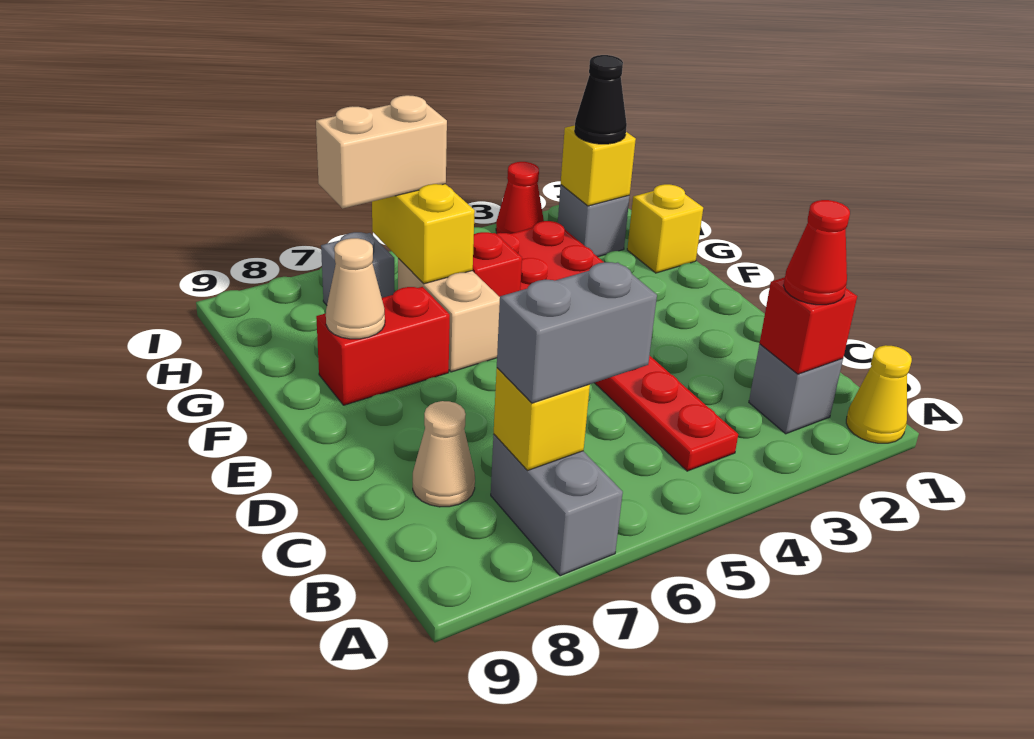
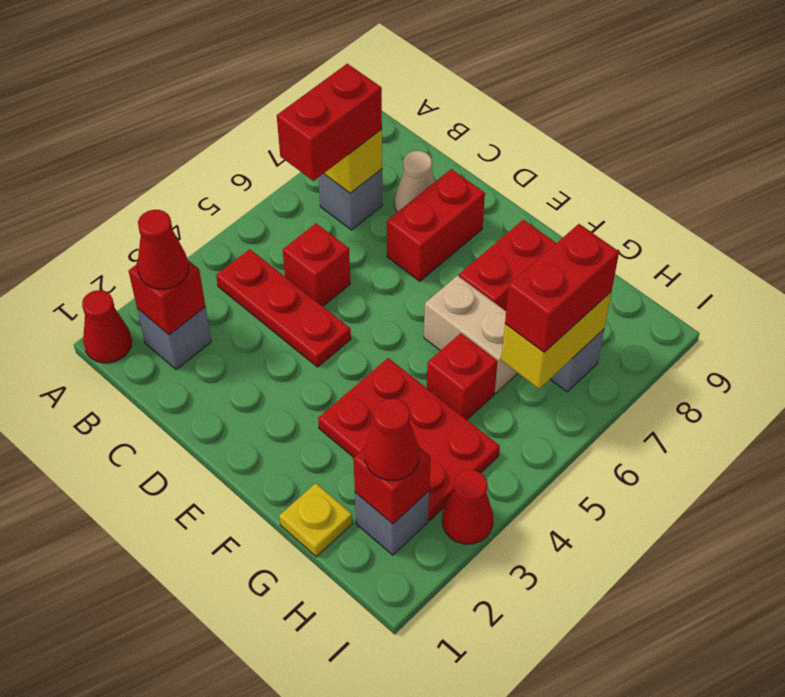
yellow cone A1 level 1 -> red cone A1 level 1
grey brick A7:B7 level 1 -> grey brick B7 level 1
grey brick B6:B7 level 3 -> red brick B6:B7 level 3
none -> red brick C5 level 1
none -> red brick D7:D8 level 1
tan cone F8 level 2 -> none
yellow brick G1 level 1 -> yellow plate G1 level 1
yellow brick G6:H6 level 2 -> yellow brick H6:H7 level 2
yellow brick H2 level 2 -> red brick H2 level 2
black cone H2 level 3 -> red cone H2 level 3
tan brick H6:H7 level 3 -> red brick H6:H7 level 3

